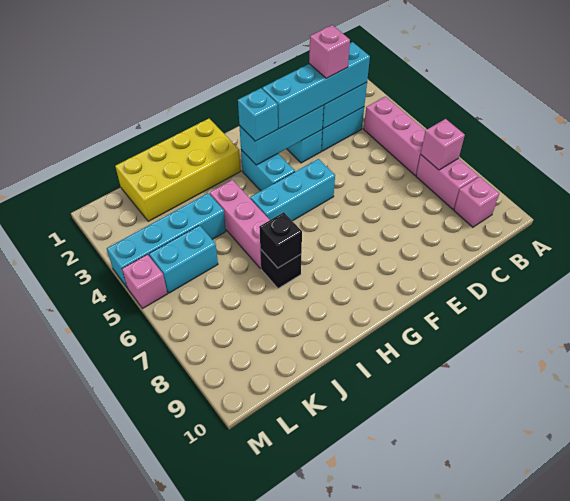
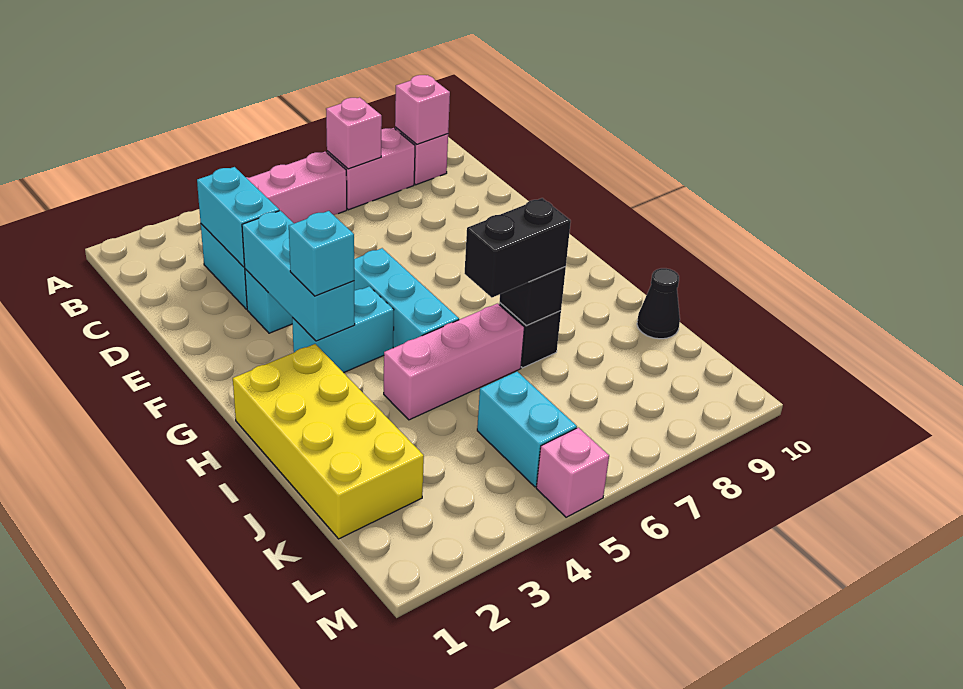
cyan brick C3:F3 level 3 -> none
pink brick D3 level 4 -> pink brick B9 level 2
none -> black brick I6:I7 level 3
cyan brick J4:M4 level 1 -> none
none -> black cone J10 level 1

